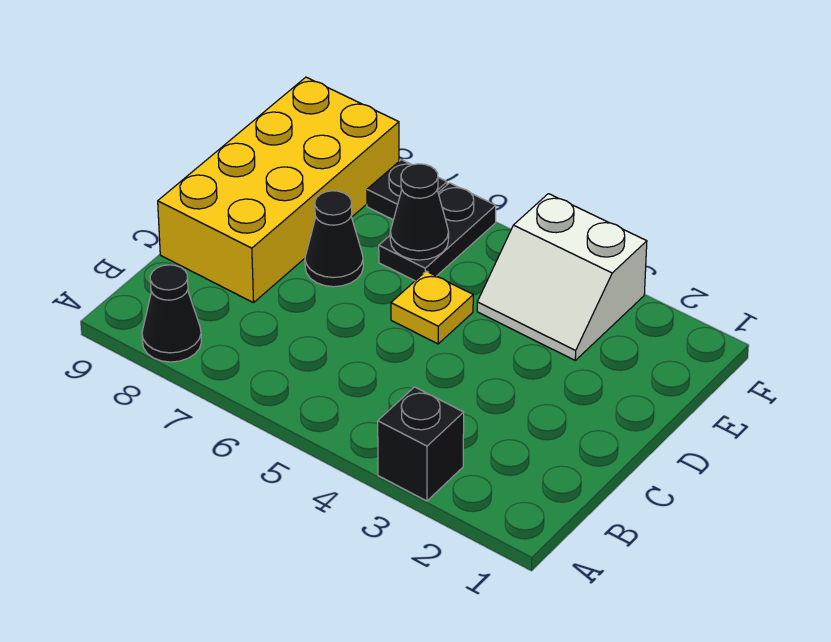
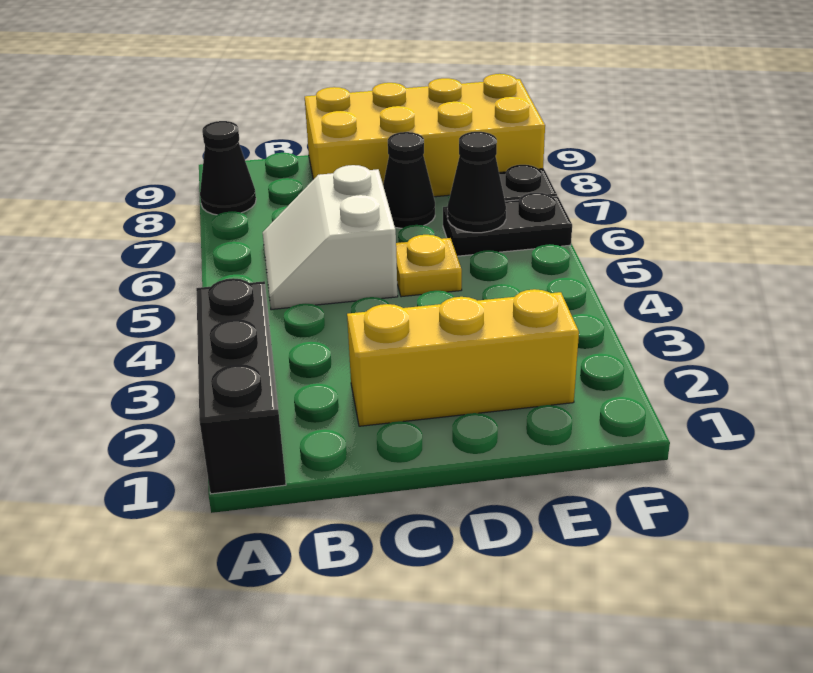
black brick A3 level 1 -> black brick A1:A3 level 1
none -> yellow brick C2:E2 level 1
white slope E3:F4 level 1 top F -> white slope B5:C6 level 1 top C

